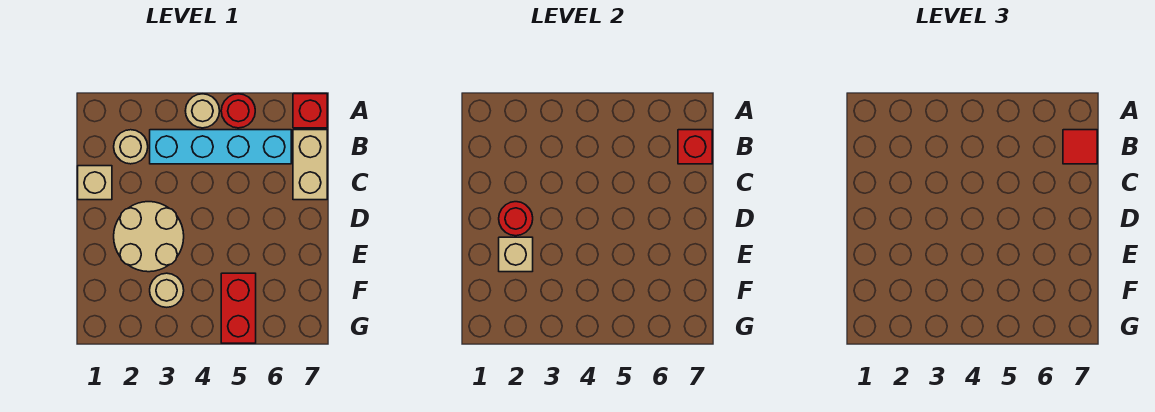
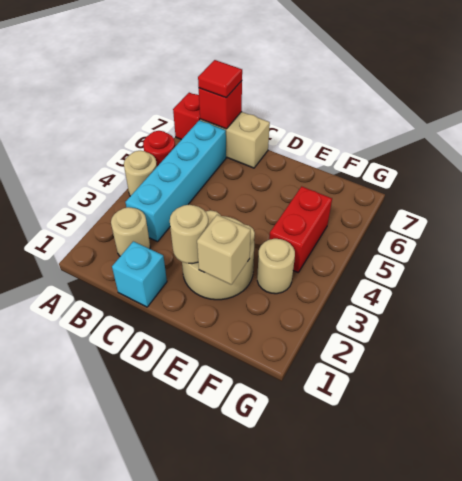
tan brick C1 level 1 -> cyan brick C1 level 1
red round brick D2 level 2 -> tan round brick D2 level 2
red brick F5:G5 level 1 -> red brick F4:F5 level 1

